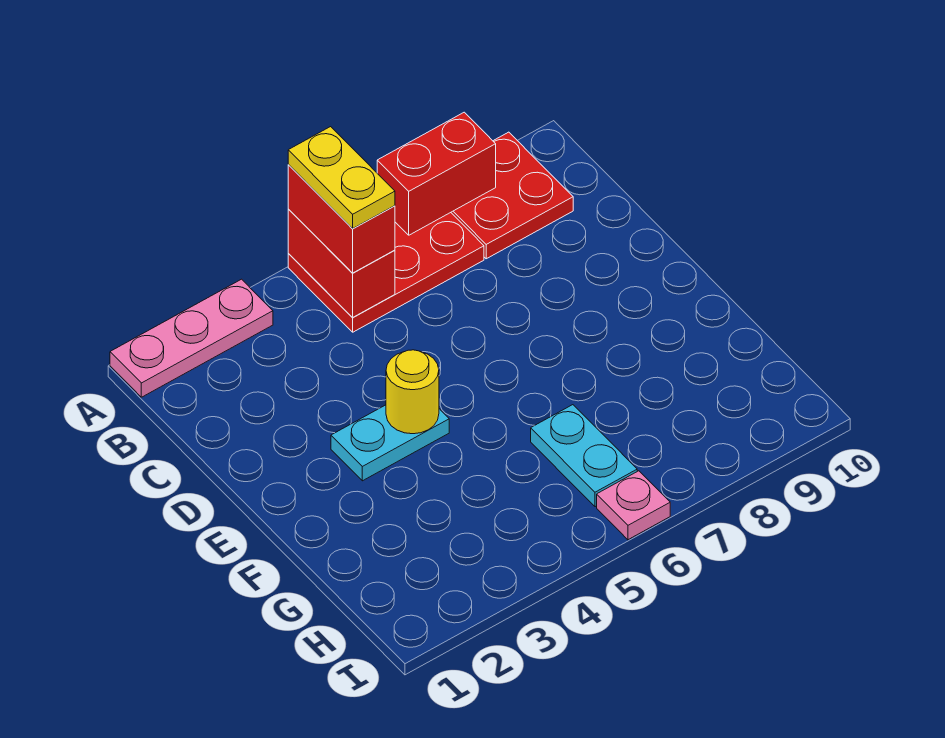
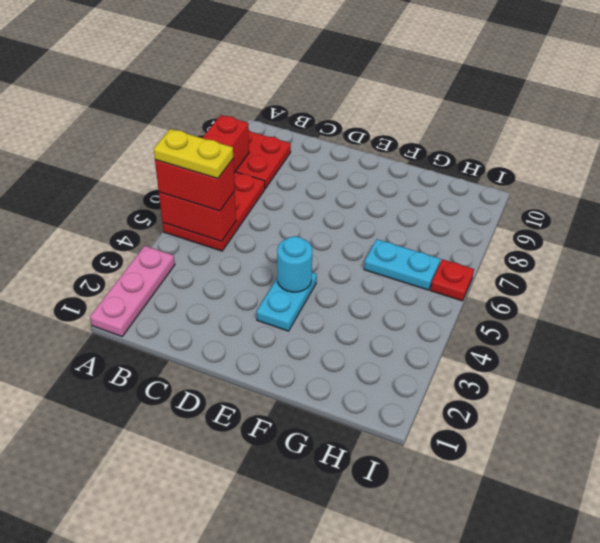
yellow round brick E4 level 2 -> cyan round brick E4 level 2
pink plate I6 level 1 -> red plate I6 level 1

